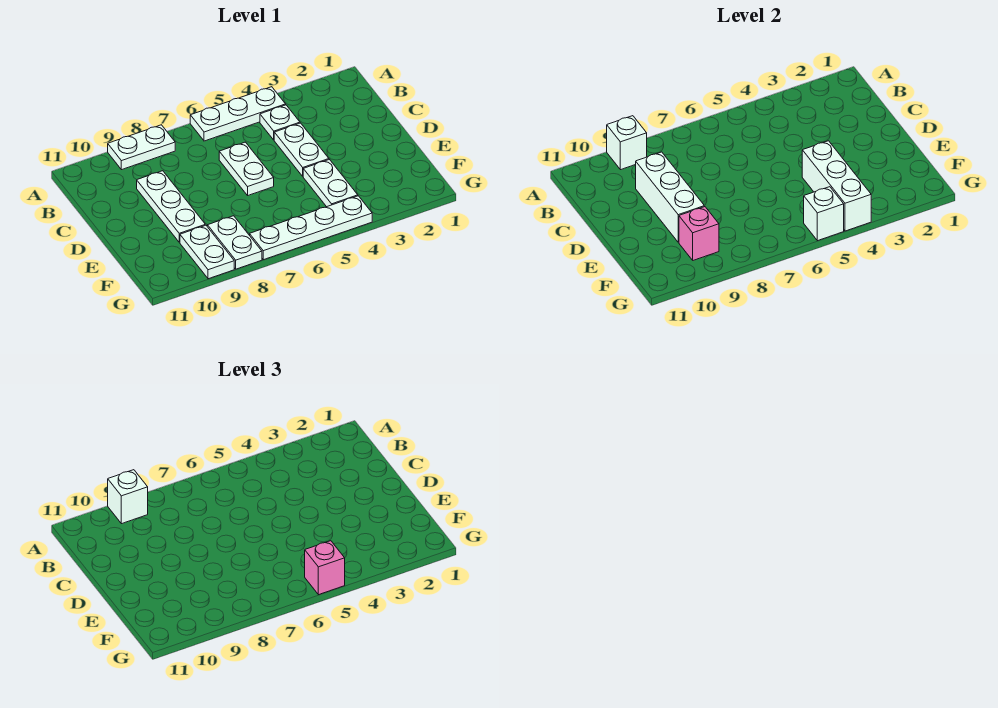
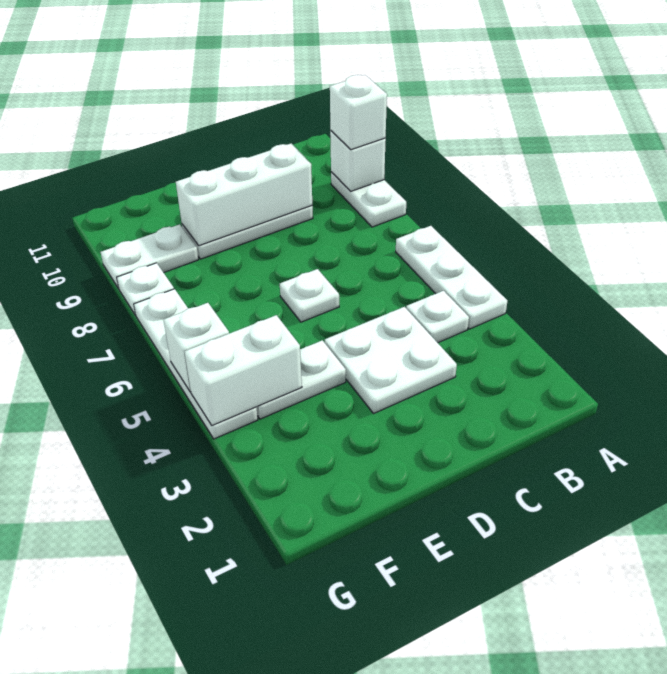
white plate C4:D4 level 1 -> white plate C3:D4 level 1
white plate C6:D6 level 1 -> white plate D6 level 1
white brick E4:G4 level 2 -> white brick F4:G4 level 2
white plate F8:G8 level 1 -> white plate G8 level 1
pink brick F9 level 2 -> none
pink brick G5 level 3 -> none

